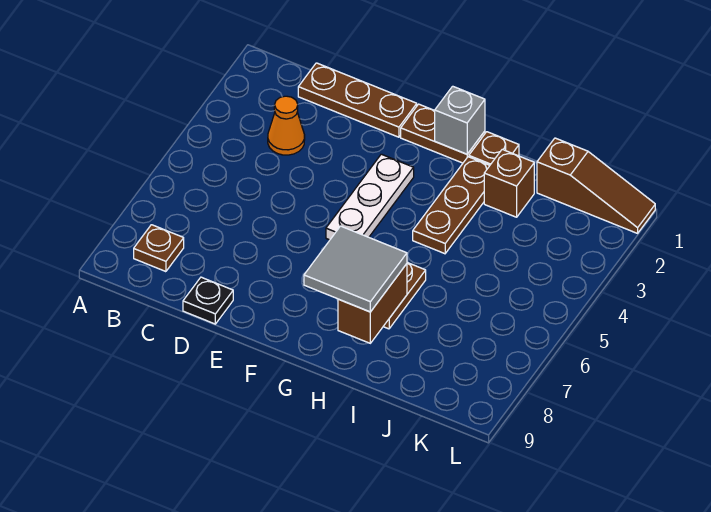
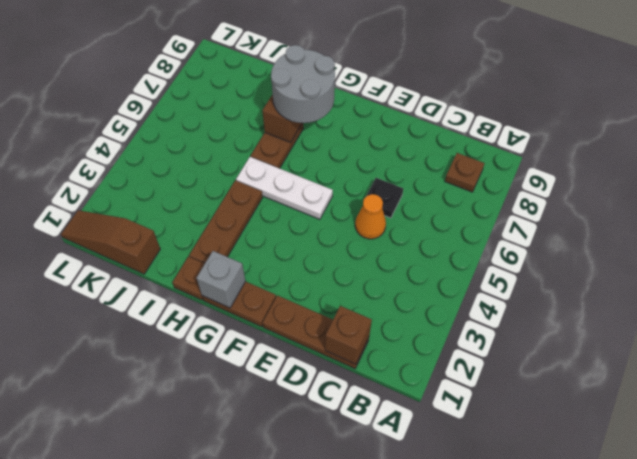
orange cone C3 level 1 -> orange cone D5 level 1
black plate D9 level 1 -> black plate D6 level 1
white plate F3:F5 level 1 -> white plate F5:H5 level 1
grey tile G7:H8 level 3 -> grey round brick G7:H8 level 3
brown brick I2 level 1 -> brown brick C1 level 2

